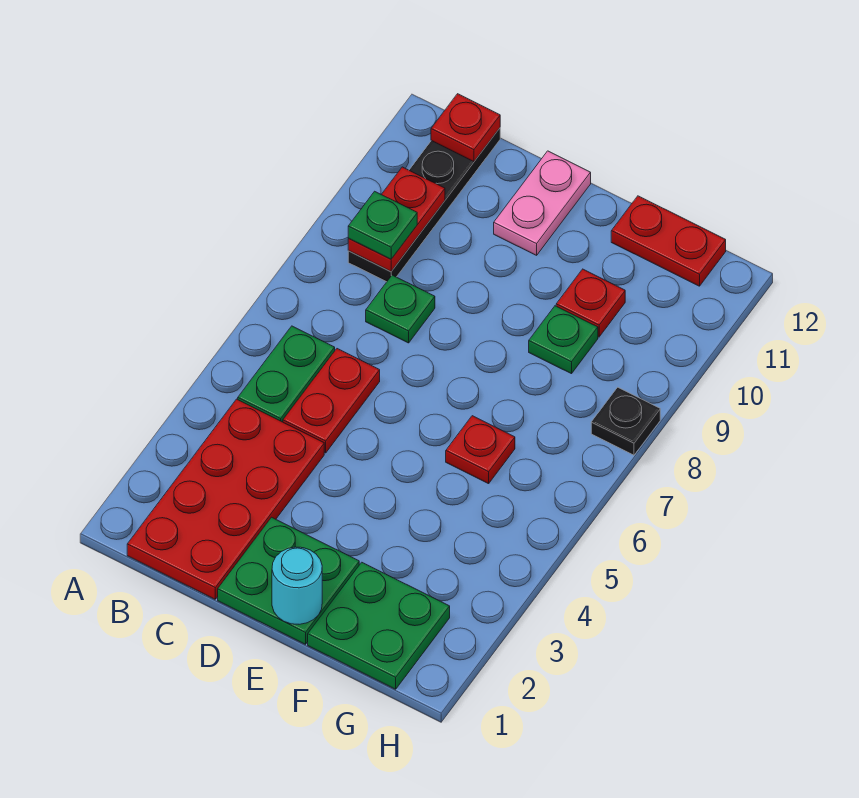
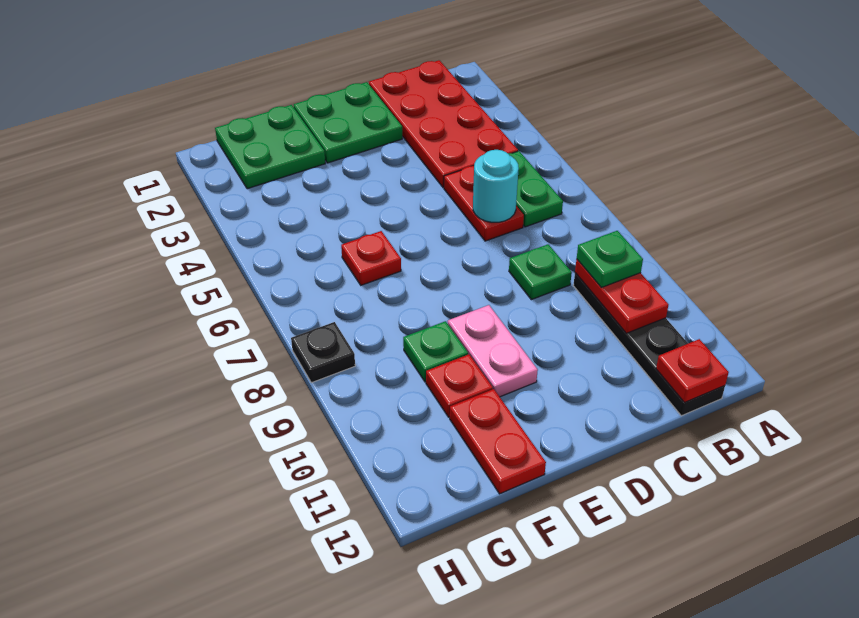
pink plate D11:D12 level 1 -> pink plate E9:E10 level 1
cyan round brick E1 level 2 -> cyan round brick C6 level 2
red plate F12:G12 level 1 -> red plate F11:F12 level 1

